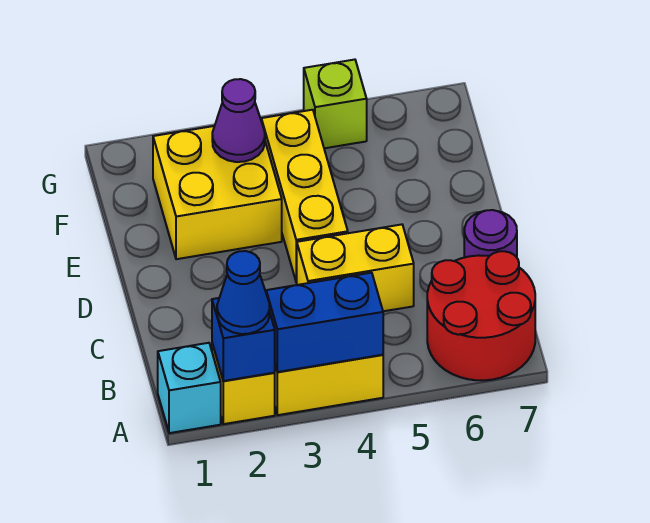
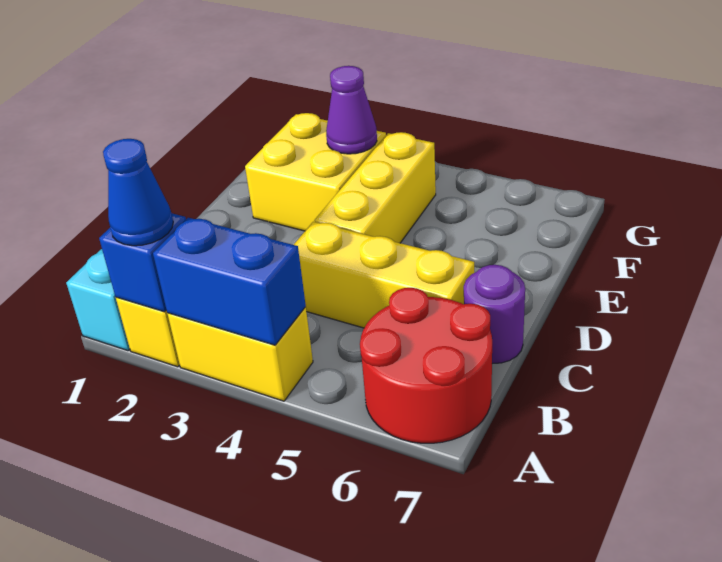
yellow brick C4:C5 level 1 -> yellow brick C4:C6 level 1
lime brick G5 level 1 -> none

